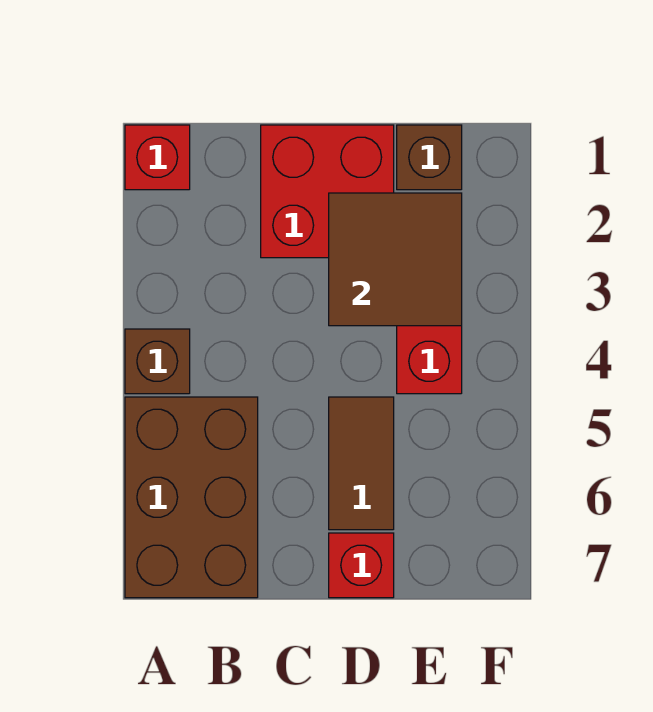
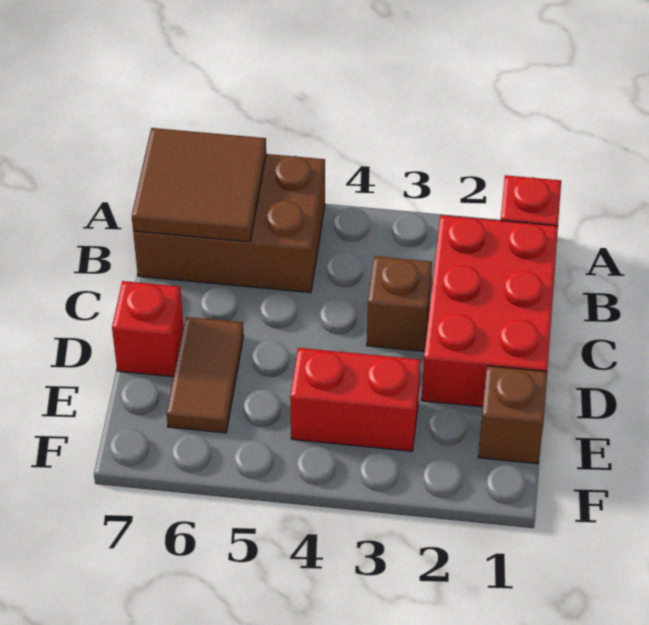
brown brick A4 level 1 -> brown brick C3 level 1
red brick C1:D2 level 1 -> red brick B1:D2 level 1
brown tile D2:E3 level 2 -> brown tile A6:B7 level 2
brown tile D5:D6 level 1 -> brown tile D6:E6 level 1

